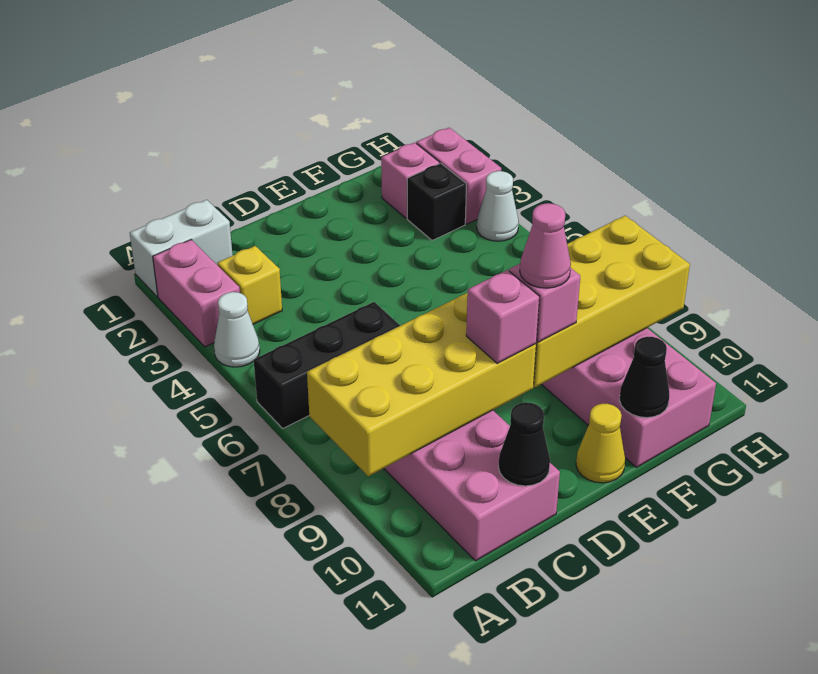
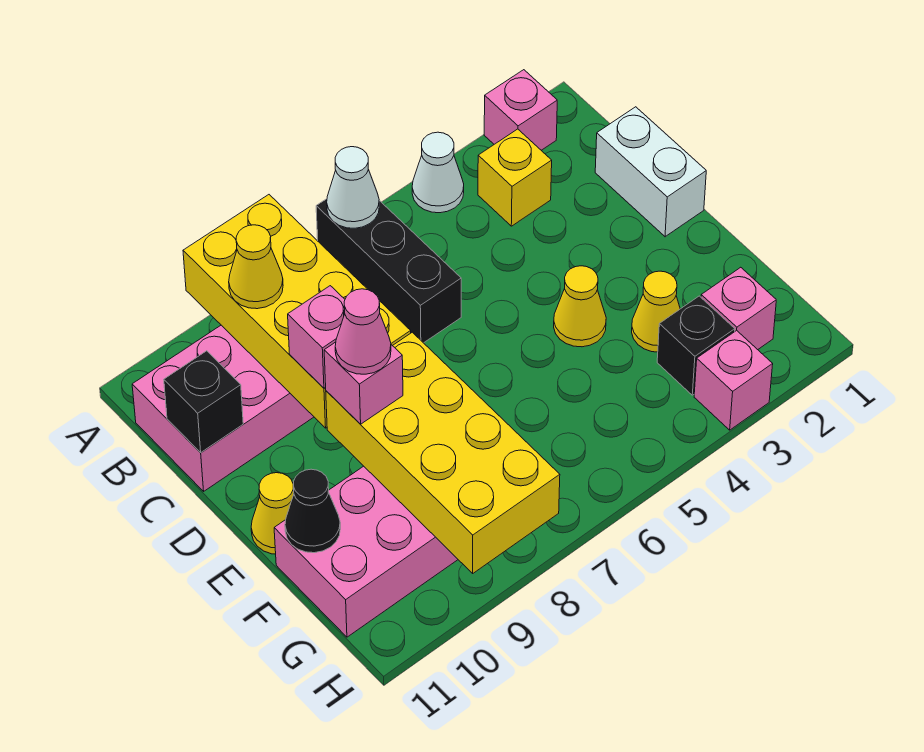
white brick A1:B1 level 1 -> white brick C1:D1 level 1
pink brick A2:A3 level 1 -> pink brick A2 level 1
none -> yellow cone B9 level 3
black cone C11 level 2 -> black brick C11 level 2
none -> yellow cone E4 level 1
none -> yellow cone F3 level 1
pink brick H2:H3 level 1 -> pink brick H3 level 1
white cone H4 level 1 -> white cone A6 level 2

